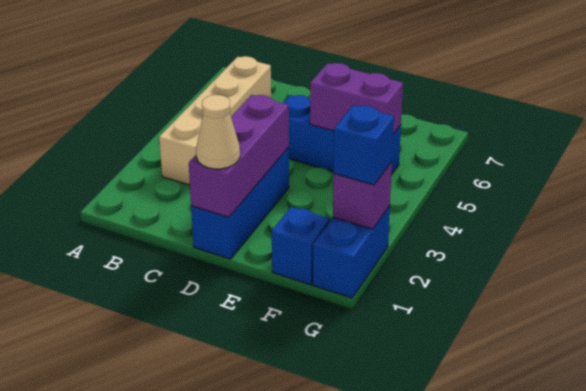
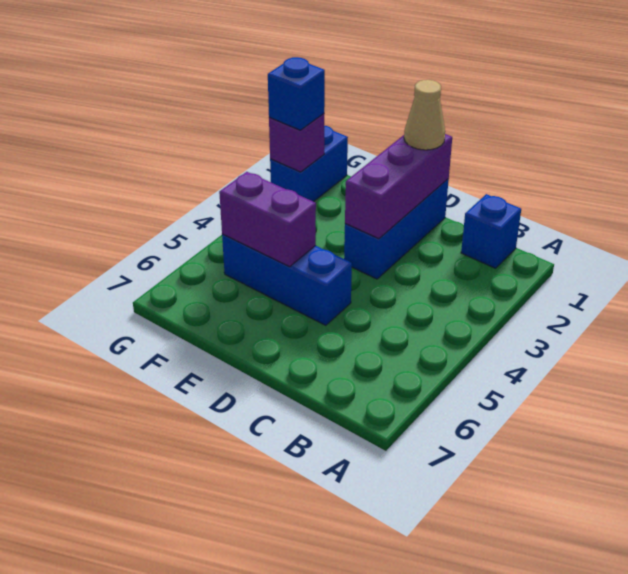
tan brick B3:B6 level 1 -> none
blue brick F1 level 1 -> blue brick B1 level 1

